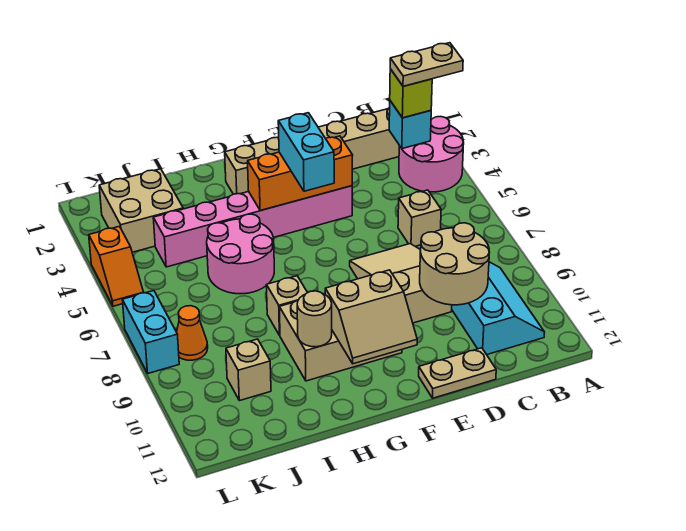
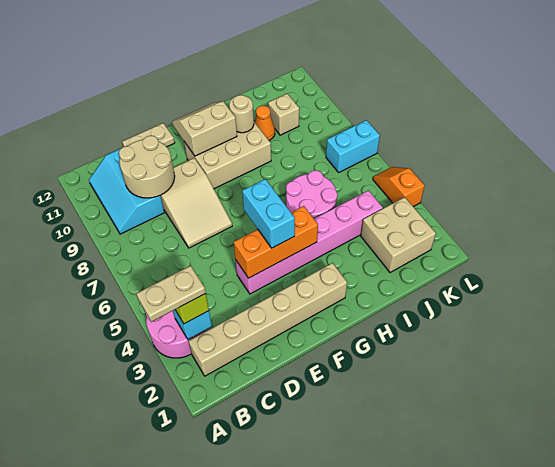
tan brick C6 level 1 -> none
tan brick H8 level 1 -> none
orange cone K8 level 1 -> orange cone I10 level 1
cyan brick L7:L8 level 1 -> cyan brick K7:L7 level 1

